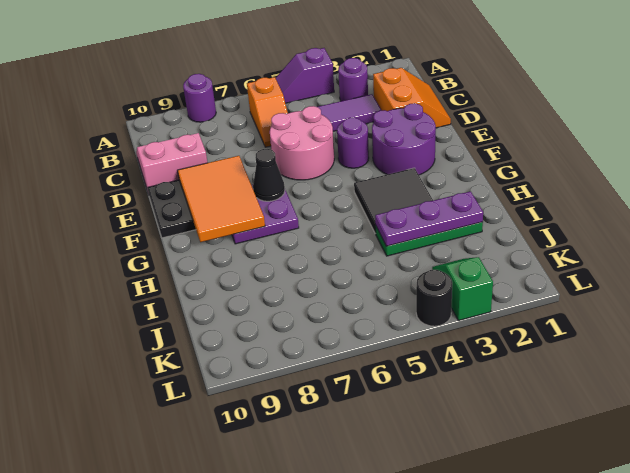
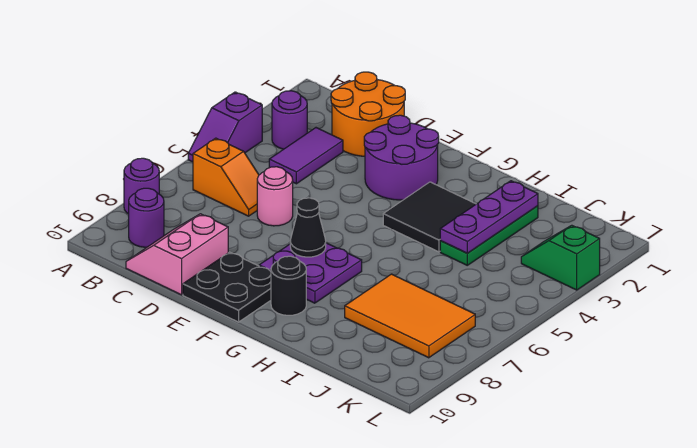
orange slope C1:D2 level 1 top 2 -> orange round brick C1:D2 level 1
pink round brick D5:E6 level 1 -> pink round brick D6 level 1
purple round brick E4 level 1 -> purple round brick B9 level 1
orange tile E8:G9 level 2 -> orange tile I7:K8 level 1
black round brick L4 level 1 -> black round brick G9 level 1

